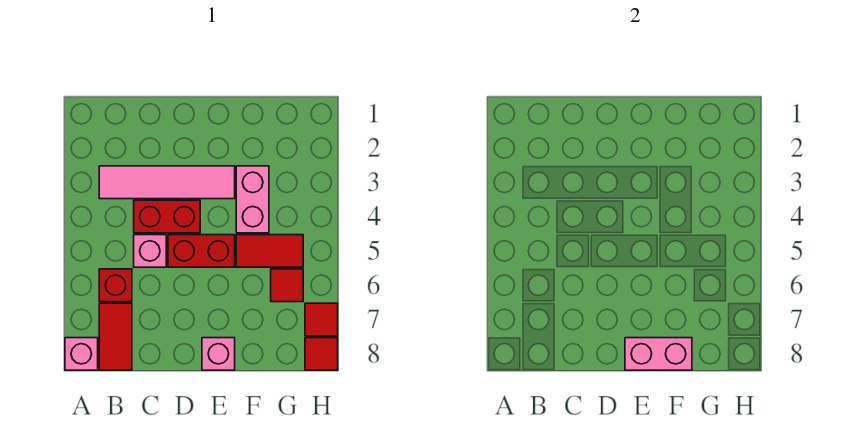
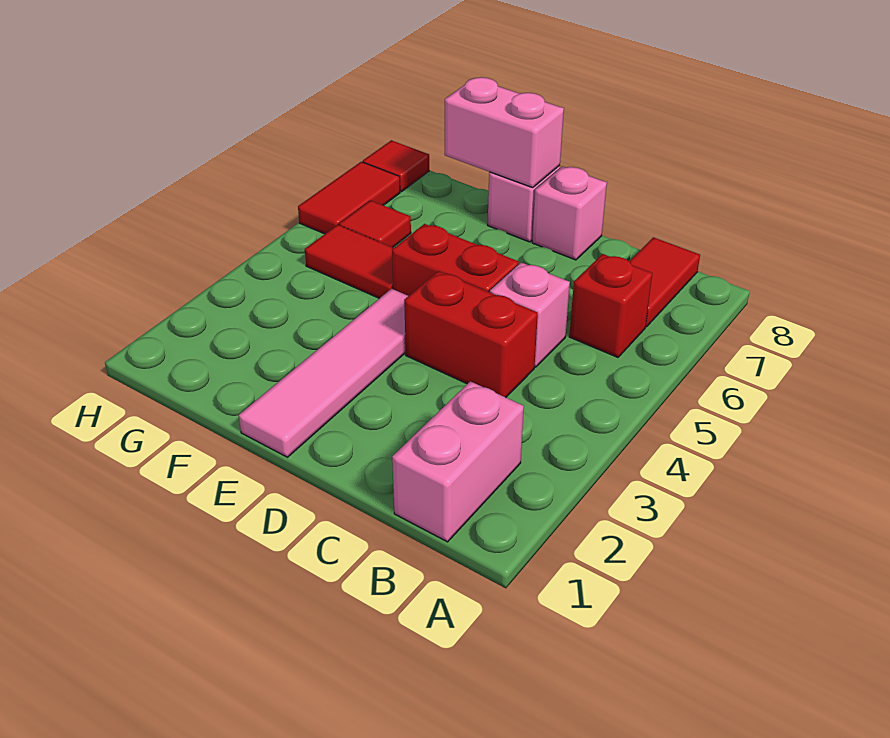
pink brick A8 level 1 -> pink brick D8 level 1
pink tile B3:E3 level 1 -> pink tile E1:E4 level 1
pink brick F3:F4 level 1 -> pink brick B1:B2 level 1
red tile H7 level 1 -> red tile H6:H7 level 1

